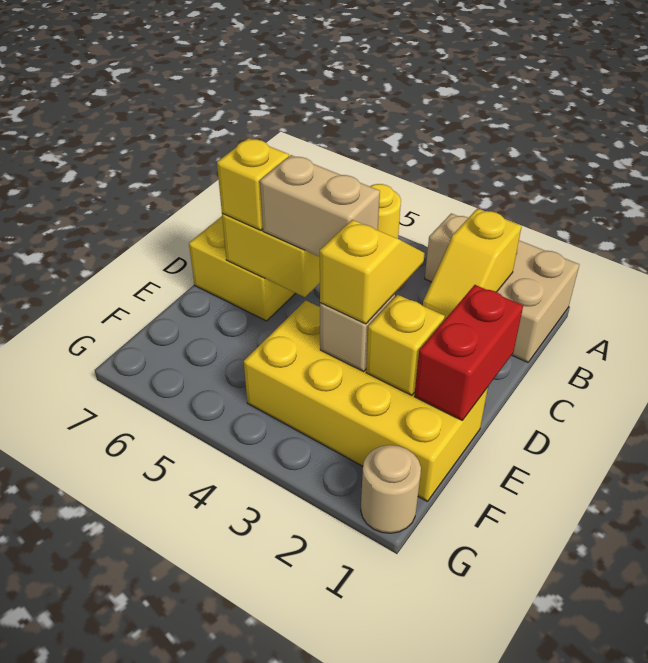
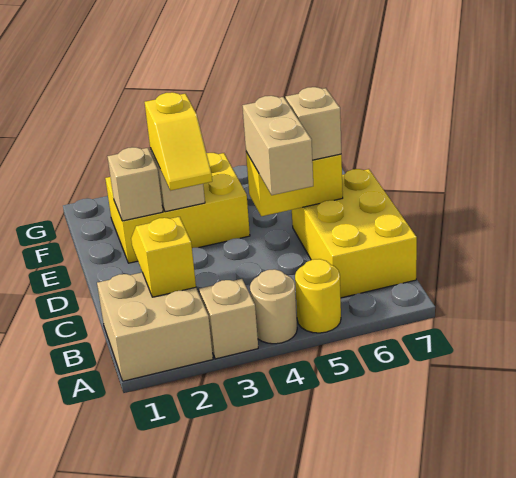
red brick D1:E1 level 2 -> none
tan brick D4:D5 level 3 -> tan brick C5:D5 level 3
yellow brick D6 level 3 -> tan brick D6 level 3
yellow brick E1:F4 level 1 -> yellow brick E2:F4 level 1
yellow brick E2 level 2 -> tan brick E2 level 2
tan round brick G1 level 1 -> tan round brick A4 level 1

